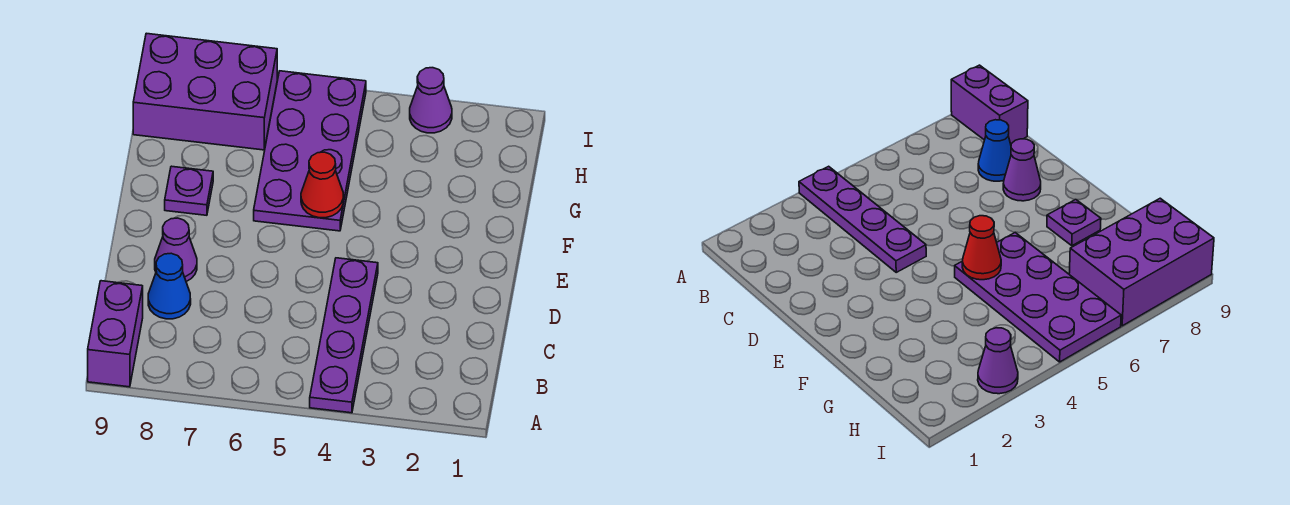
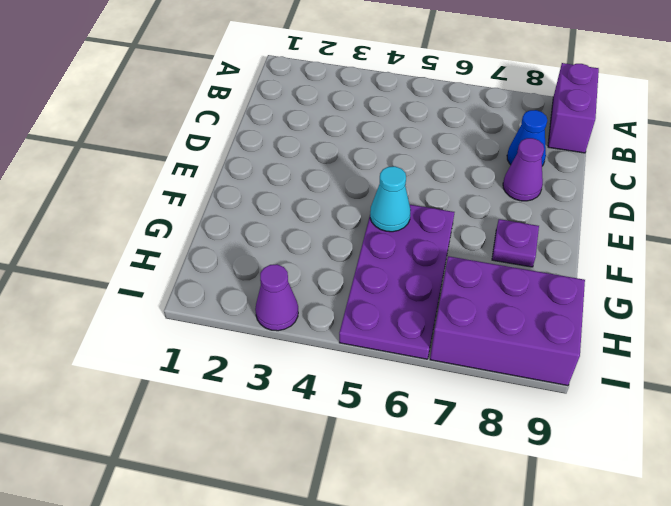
purple plate A4:D4 level 1 -> none
red cone F5 level 2 -> cyan cone F5 level 2

